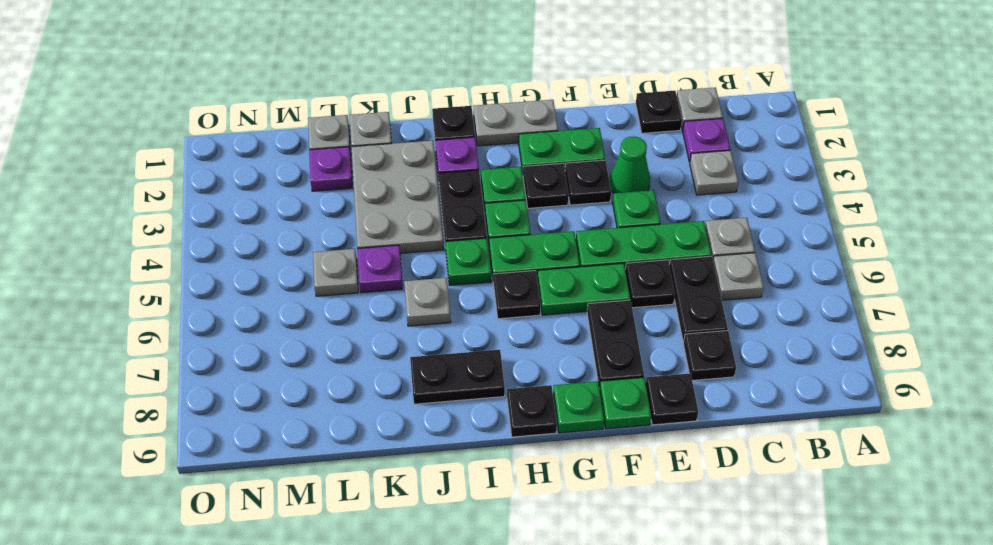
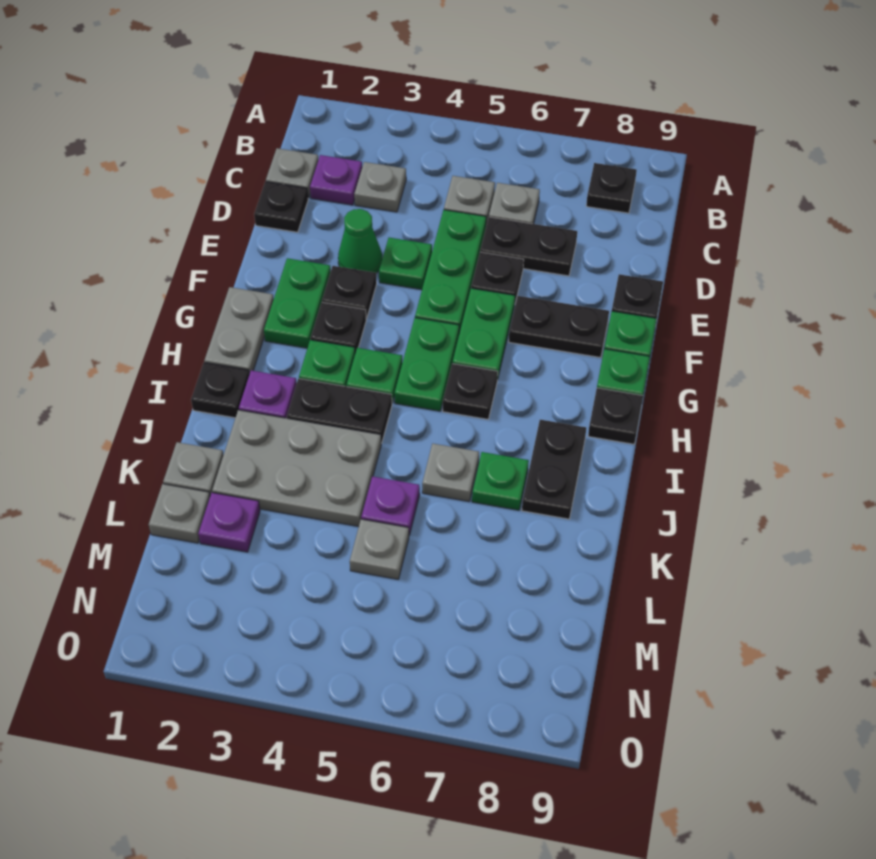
black plate D8 level 1 -> black plate B8 level 1
green plate I5 level 1 -> green plate J7 level 1

